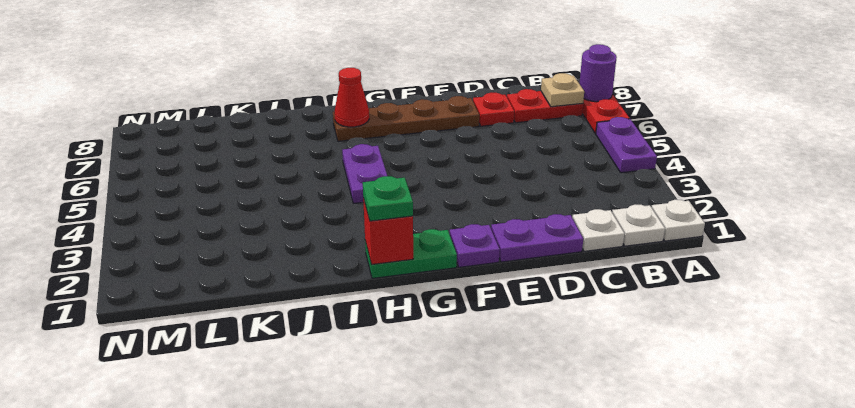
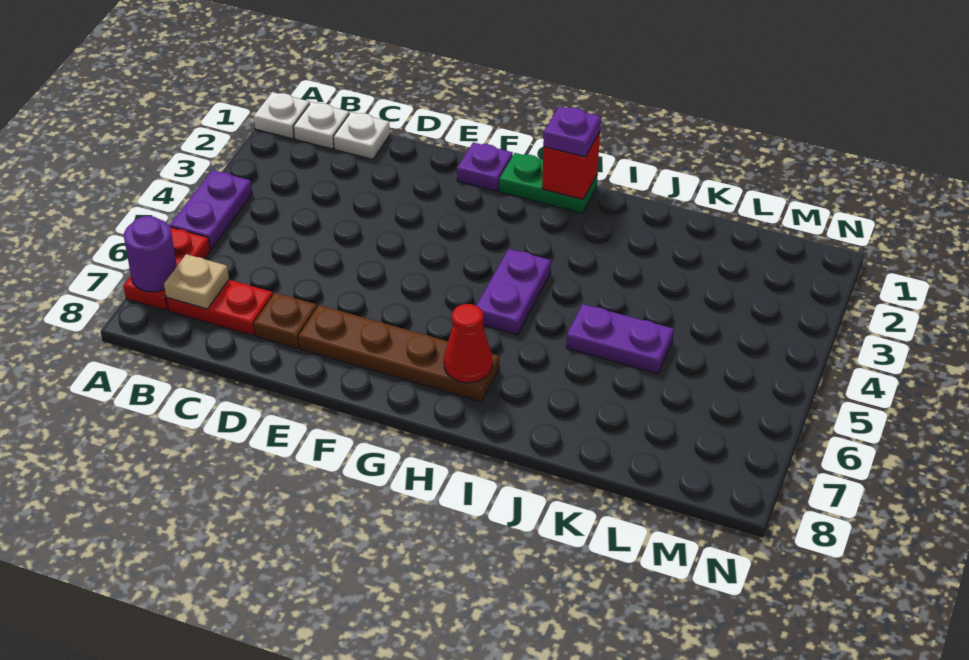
purple plate D1:E1 level 1 -> purple plate J5:K5 level 1
red plate D7 level 1 -> brown plate D7 level 1
green plate H1 level 3 -> purple plate H1 level 3

